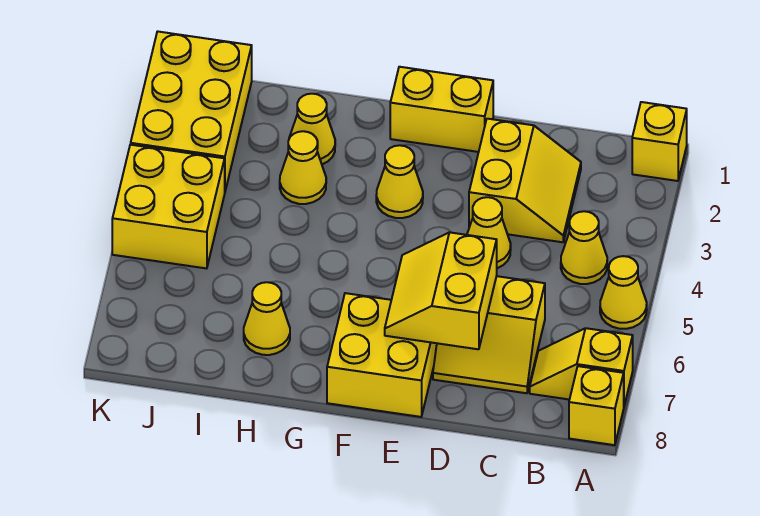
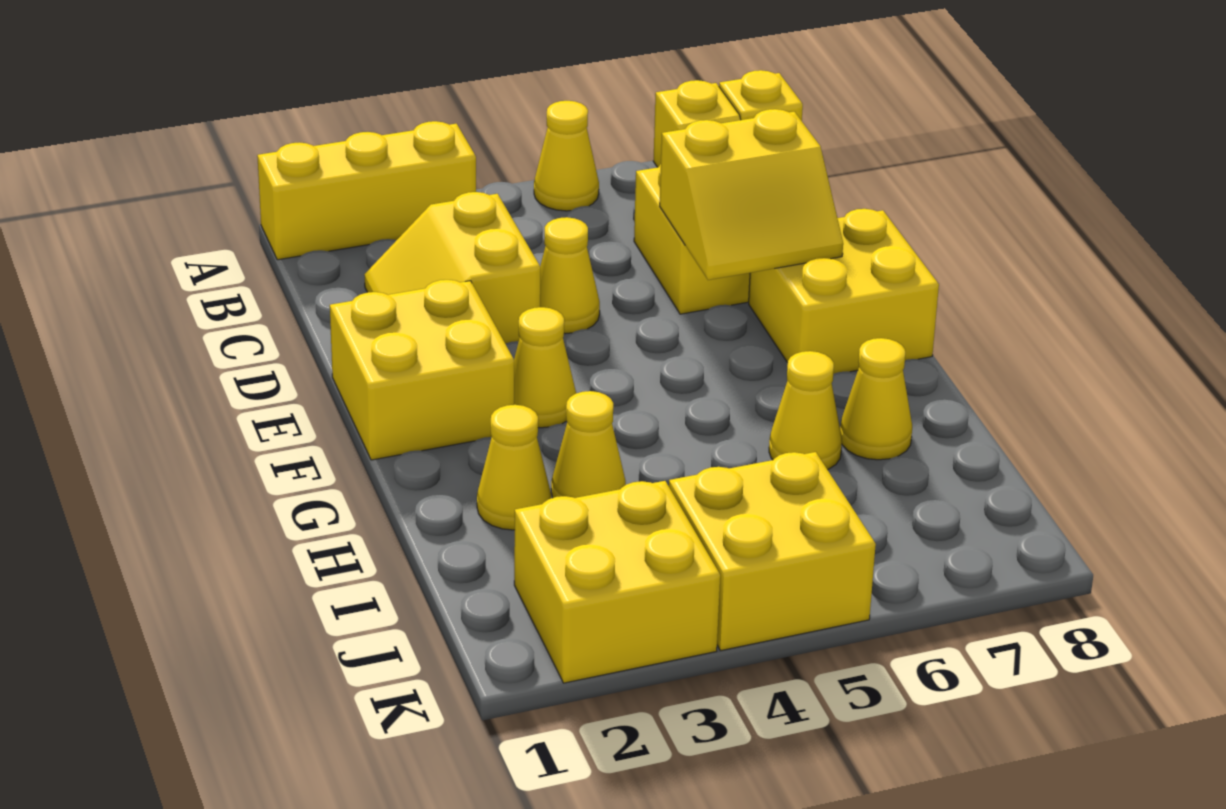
yellow brick A1 level 1 -> yellow brick A1:A3 level 1
yellow cone B4 level 1 -> yellow cone H6 level 1
yellow slope C2:D3 level 1 top D -> yellow slope C2:D3 level 1 top 3
yellow brick E1:F1 level 1 -> yellow brick E1:F2 level 1
yellow brick J1:K3 level 1 -> yellow brick J2:K3 level 1

